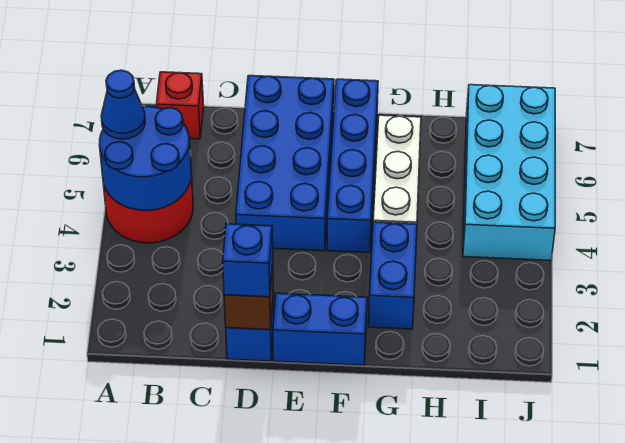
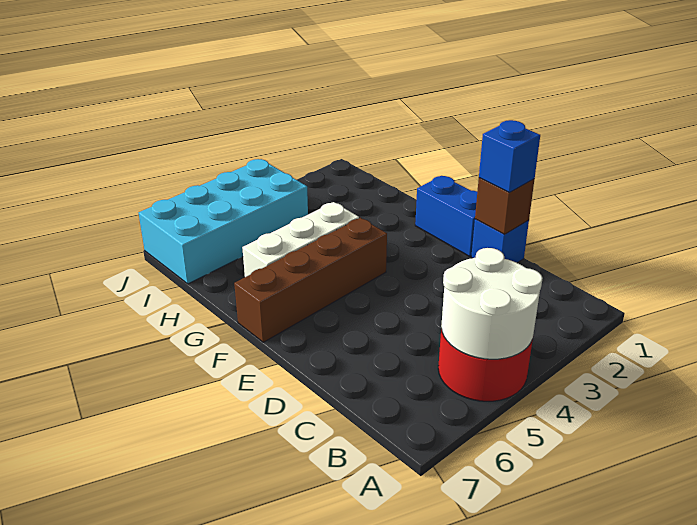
blue round brick A4:B5 level 2 -> white round brick A4:B5 level 2
blue cone A5 level 3 -> none
red brick B7 level 1 -> none
blue brick D4:E7 level 1 -> none
blue brick F4:F7 level 1 -> brown brick F4:F7 level 1
blue brick G2:G3 level 1 -> none

